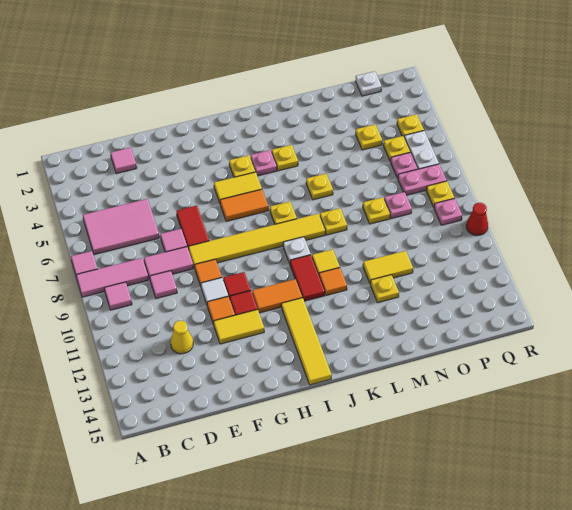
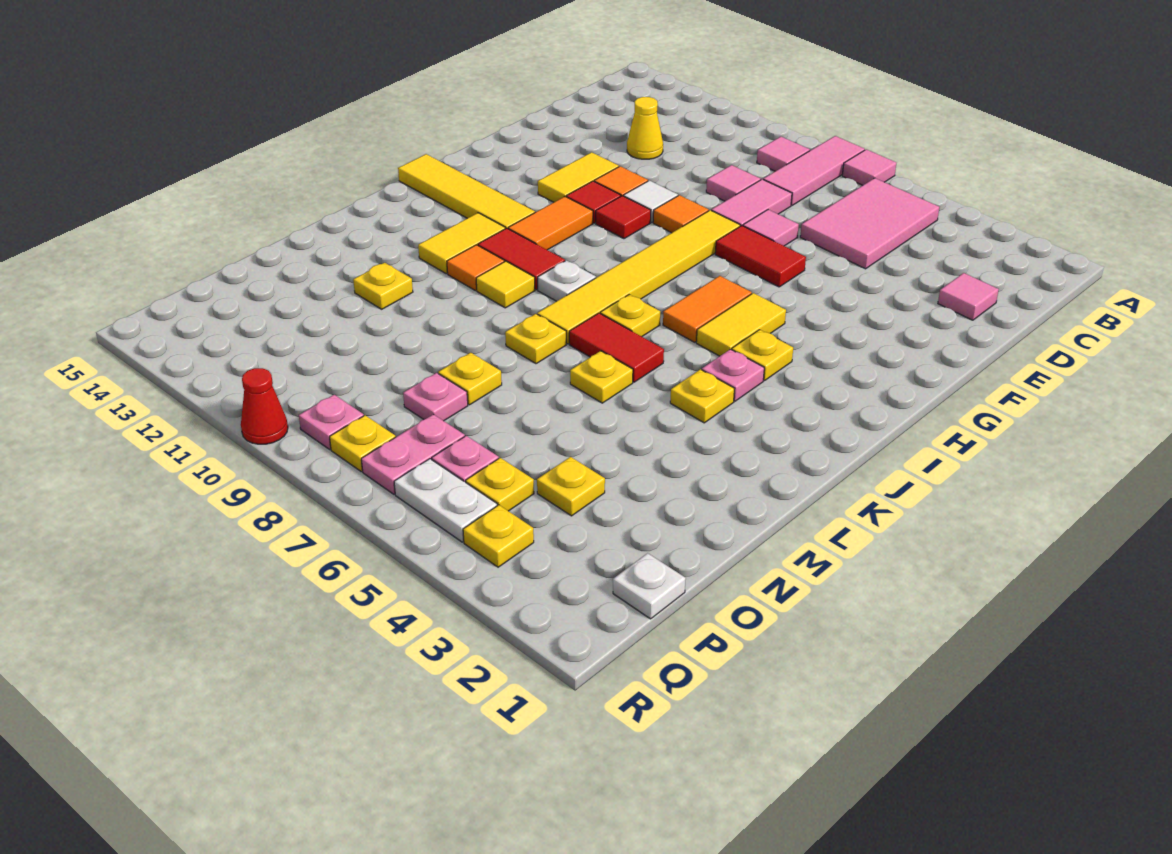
none -> red tile K6:K7 level 1
yellow tile M11:N11 level 1 -> yellow tile J12:K12 level 1

